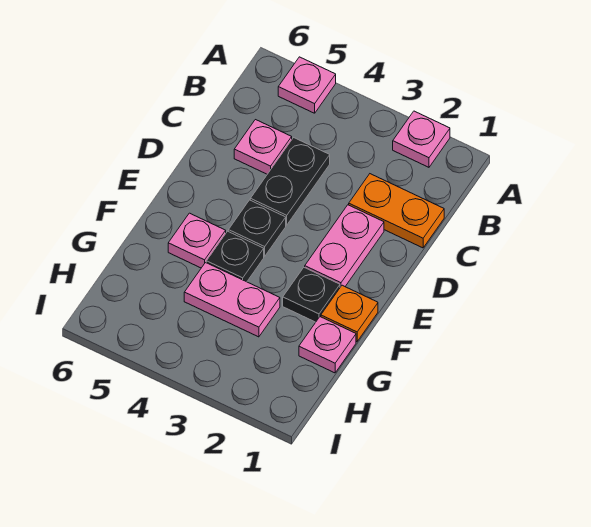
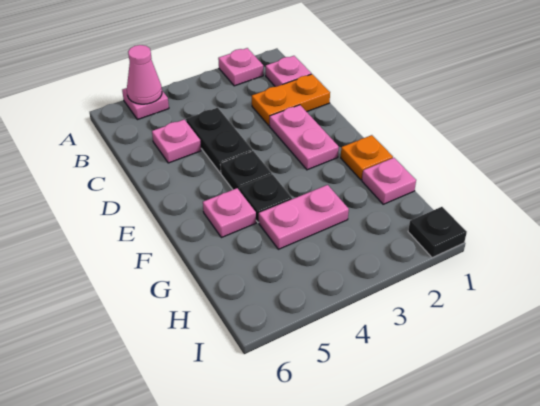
none -> pink cone A5 level 2
none -> pink plate B1 level 1
black plate F2 level 1 -> black plate I1 level 1

